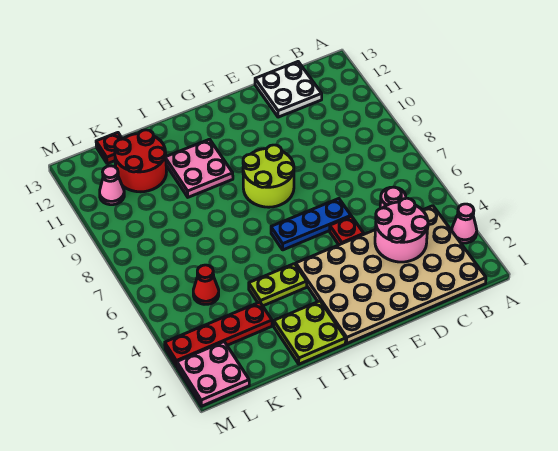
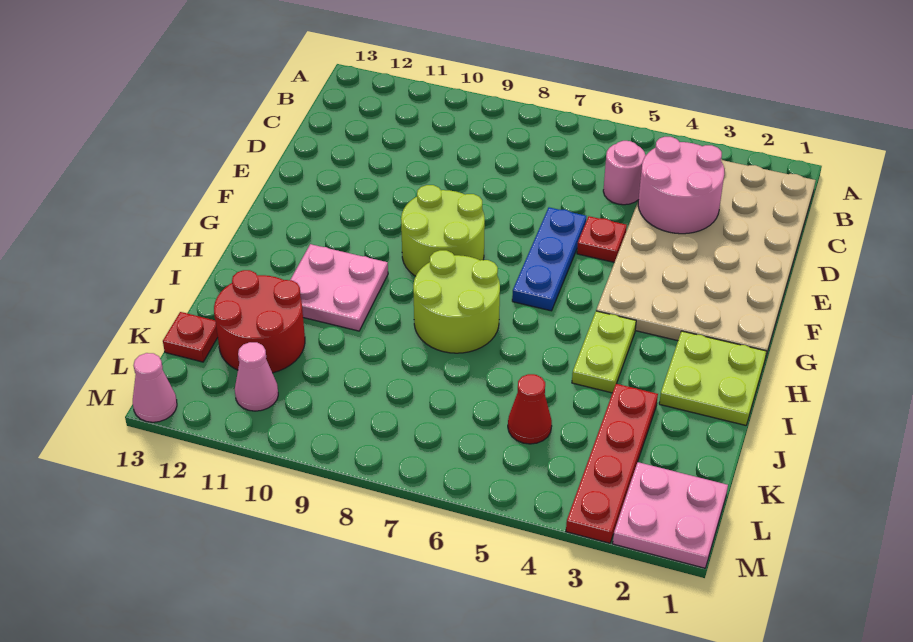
pink cone A3 level 1 -> pink cone M13 level 1
white plate C12:D13 level 1 -> none
none -> lime round brick H7:I8 level 1

